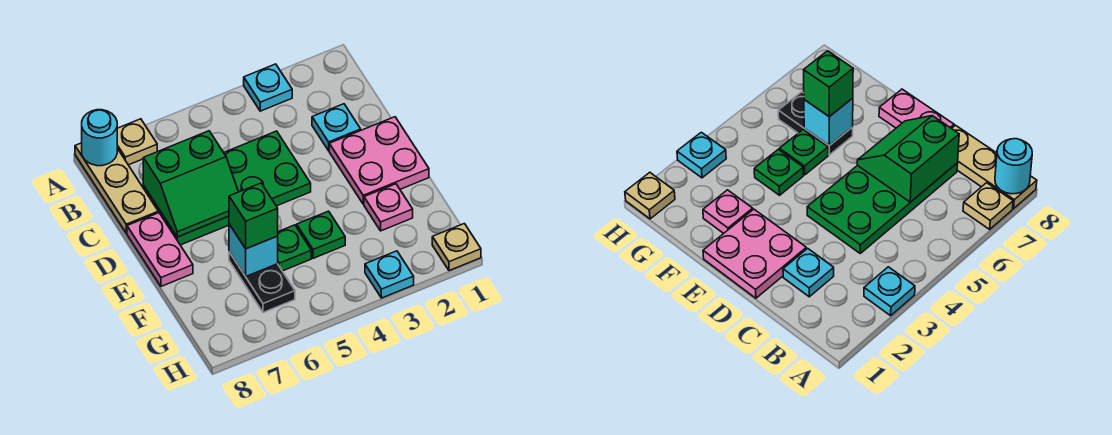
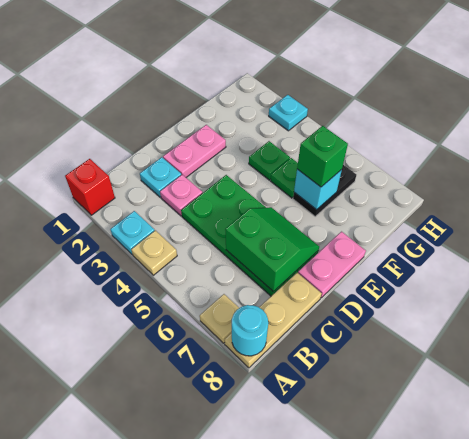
none -> red brick A1 level 1
pink plate D1:E2 level 1 -> pink plate D2:E2 level 1
pink plate F2 level 1 -> pink plate C3 level 1
tan plate H1 level 1 -> tan plate A4 level 1

